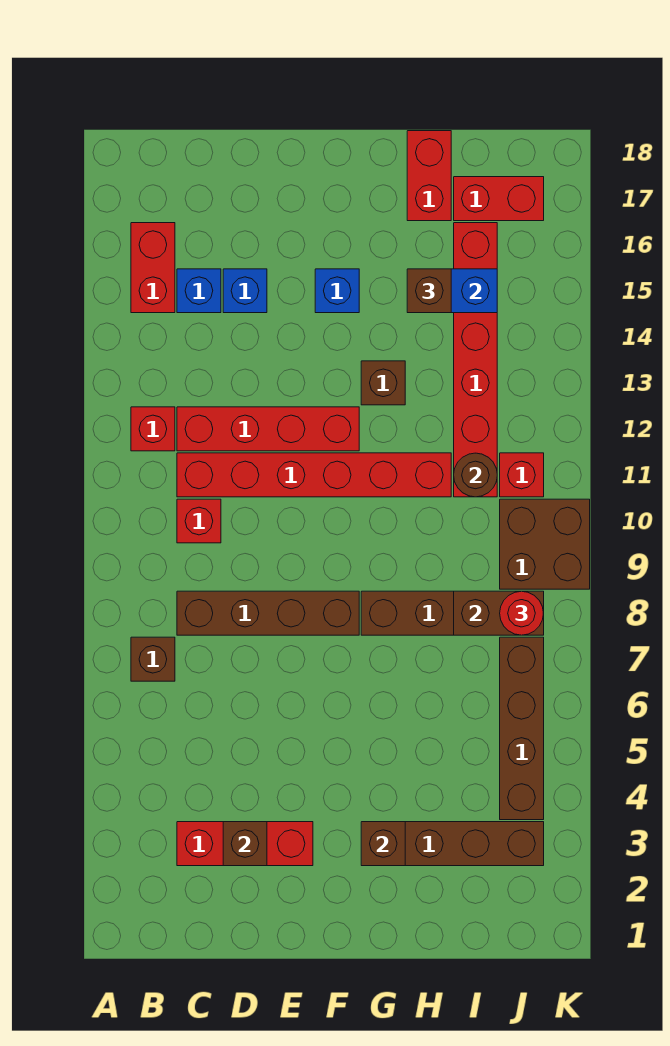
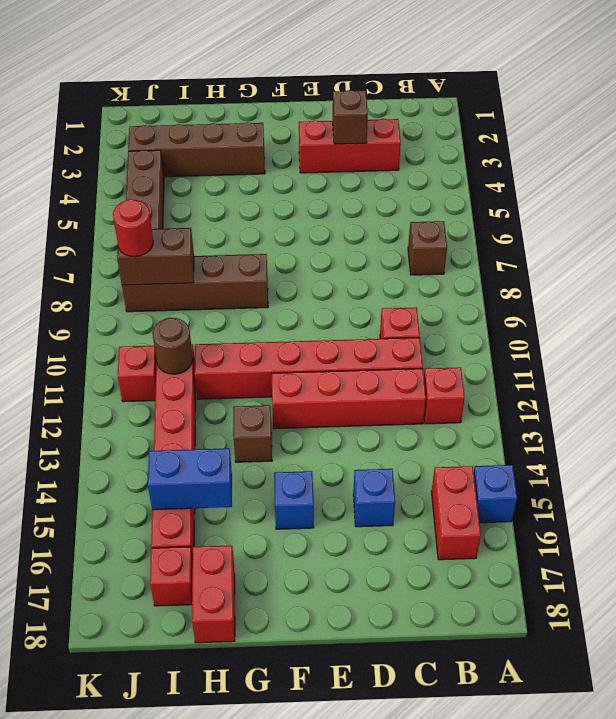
brown brick C8:F8 level 1 -> none
blue brick C15 level 1 -> blue brick A15 level 1
brown brick G3 level 2 -> none
brown brick H15 level 3 -> none
red brick I17:J17 level 1 -> red brick I17 level 1
brown brick J9:K10 level 1 -> none

